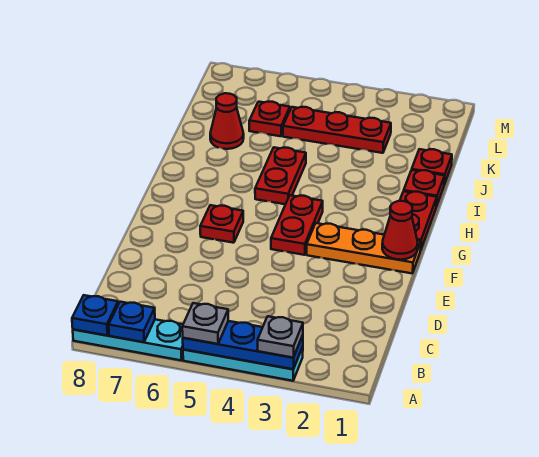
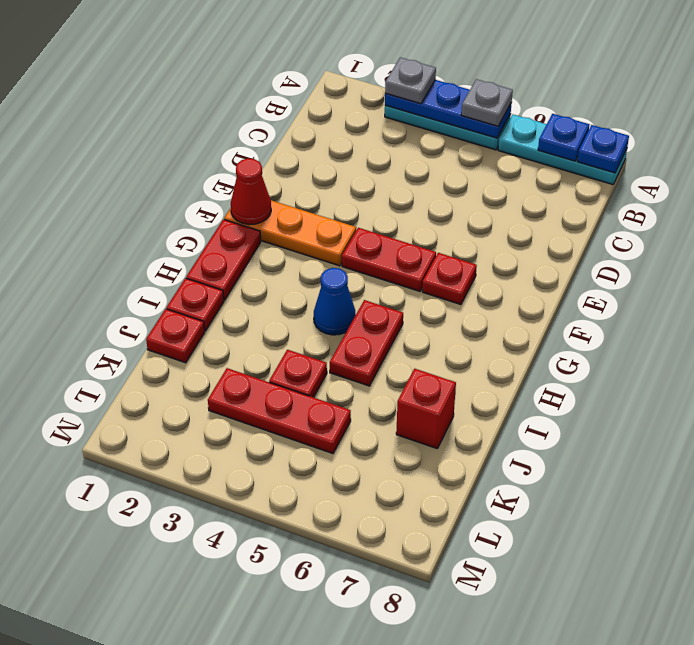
red plate F4:G4 level 1 -> red plate F4:F5 level 1
none -> blue cone H4 level 1
red cone J7 level 1 -> red brick J7 level 1
red plate K6 level 1 -> red plate J4 level 1

